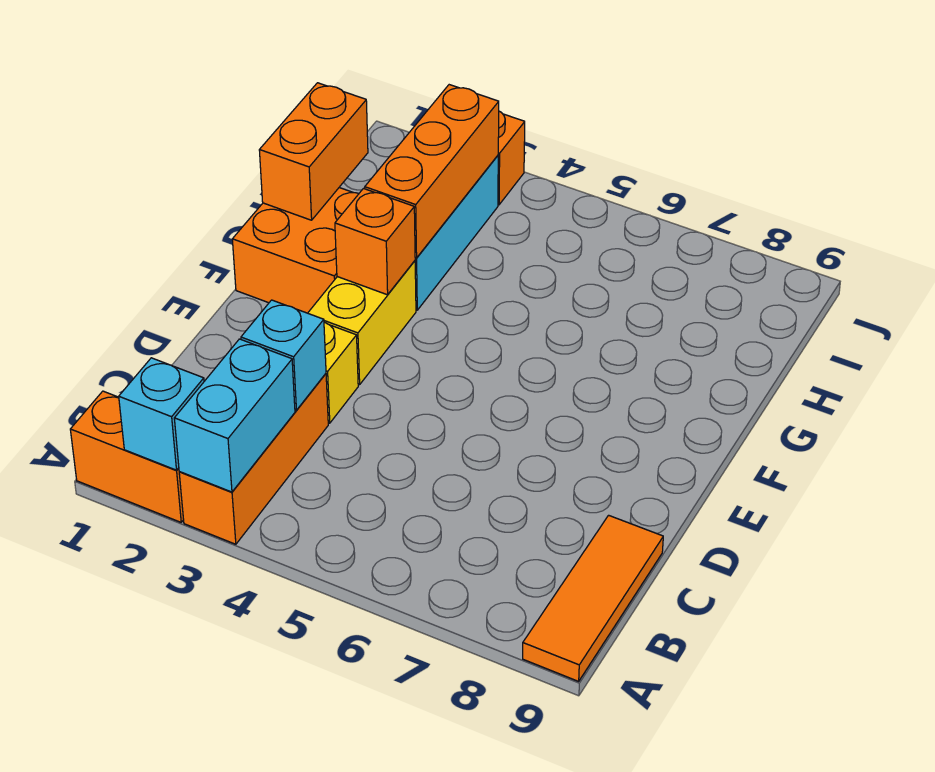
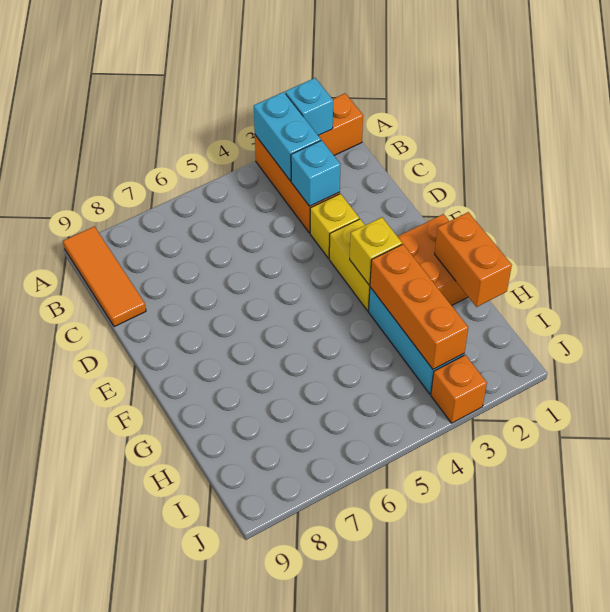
orange brick F3 level 2 -> yellow brick F3 level 2

